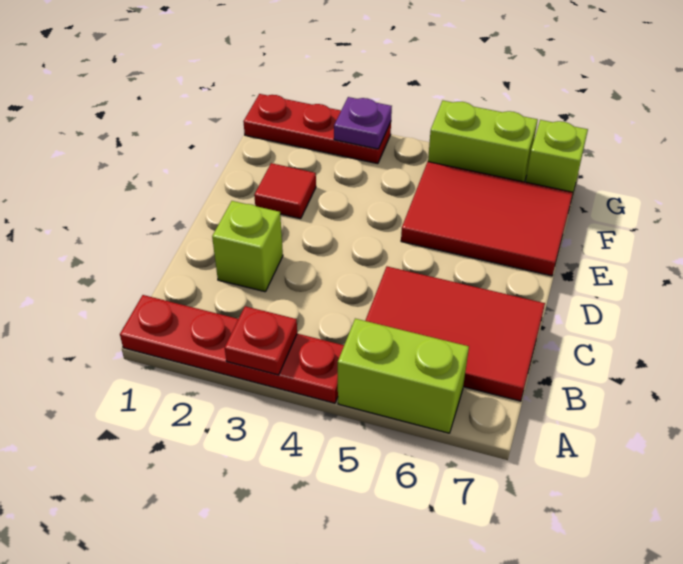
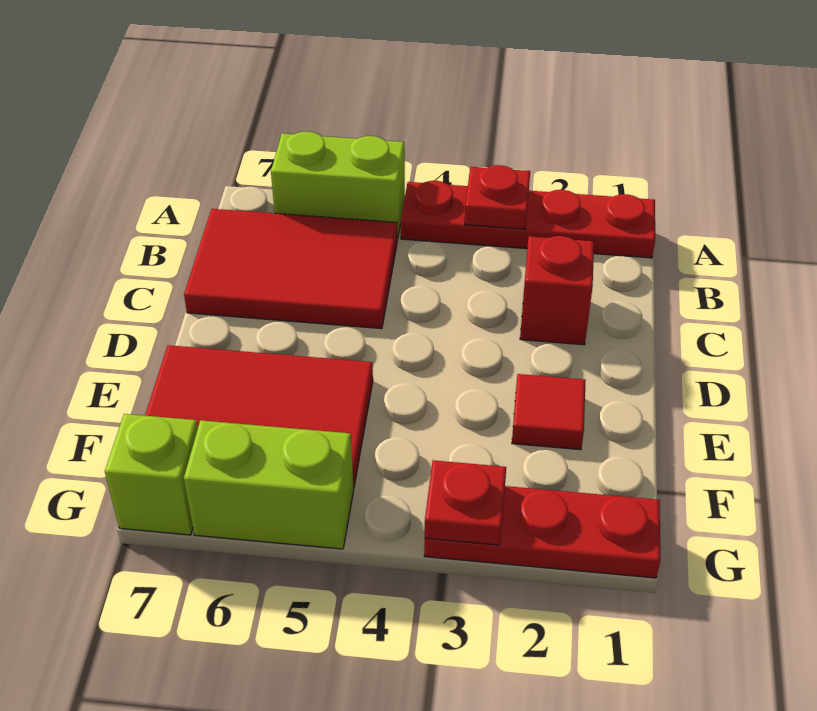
lime brick C2 level 1 -> red brick C2 level 1
purple plate G3 level 2 -> red plate G3 level 2

